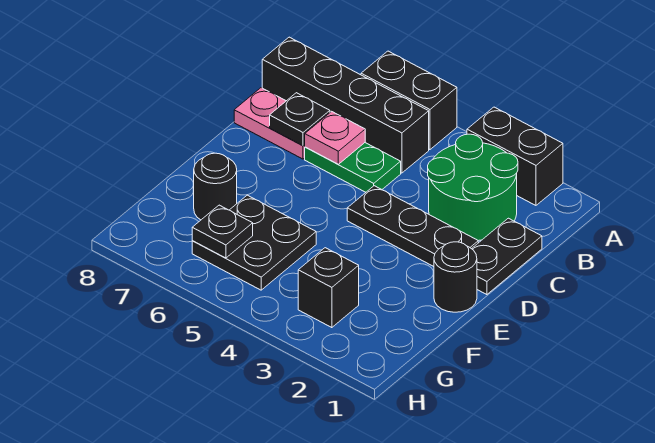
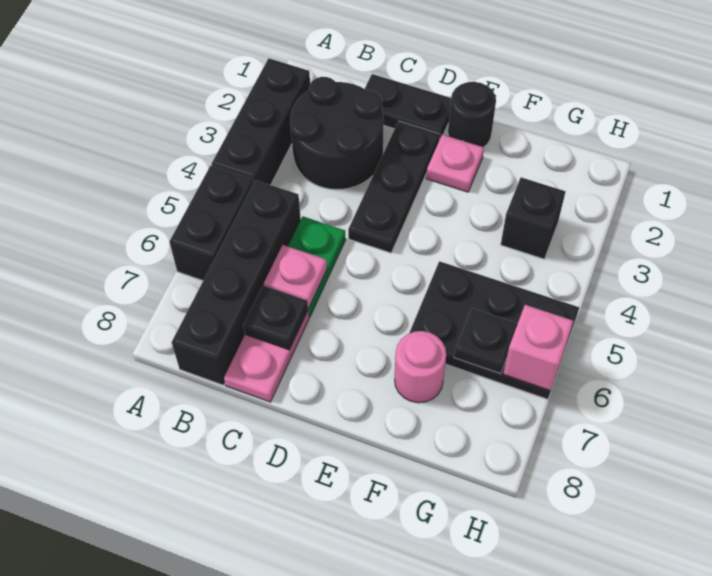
black brick A2:A3 level 1 -> black brick A2:A4 level 1
green round brick B2:C3 level 1 -> black round brick B2:C3 level 1
none -> pink plate E2 level 1
black plate F5:G6 level 1 -> black plate F5:H6 level 1
black round brick F7 level 1 -> pink round brick F7 level 1
none -> pink brick H6 level 2

